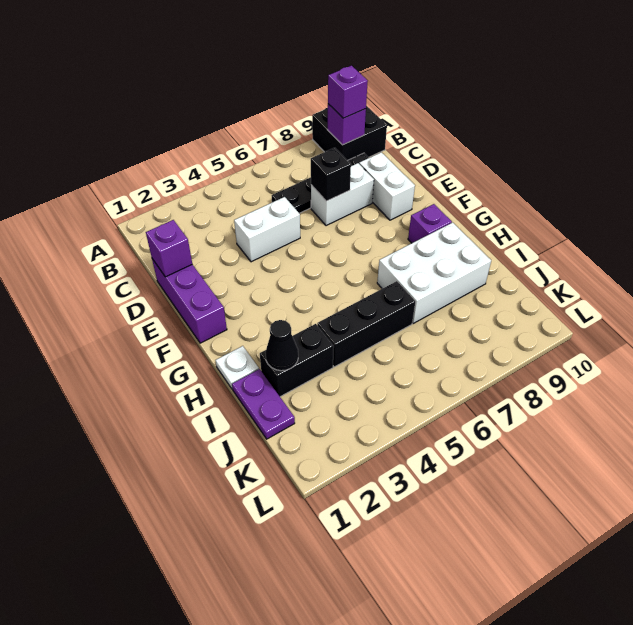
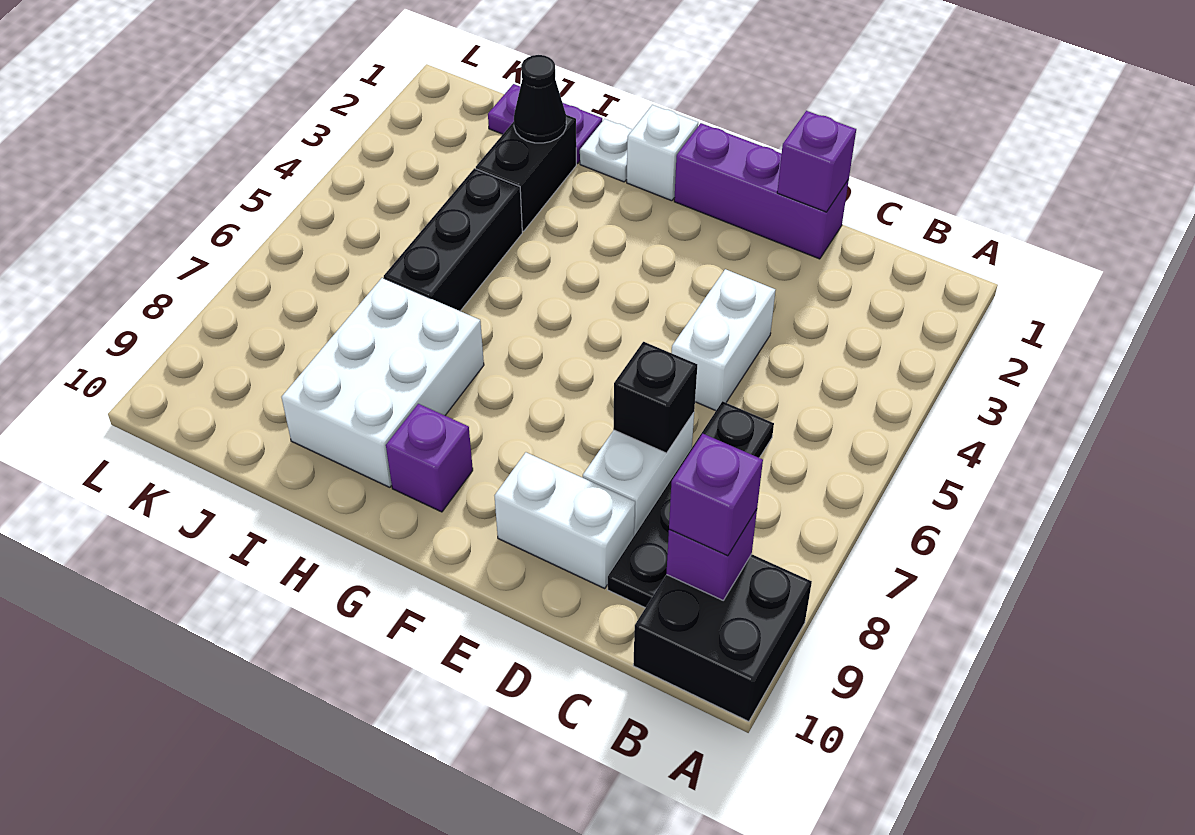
none -> white brick G1 level 1

